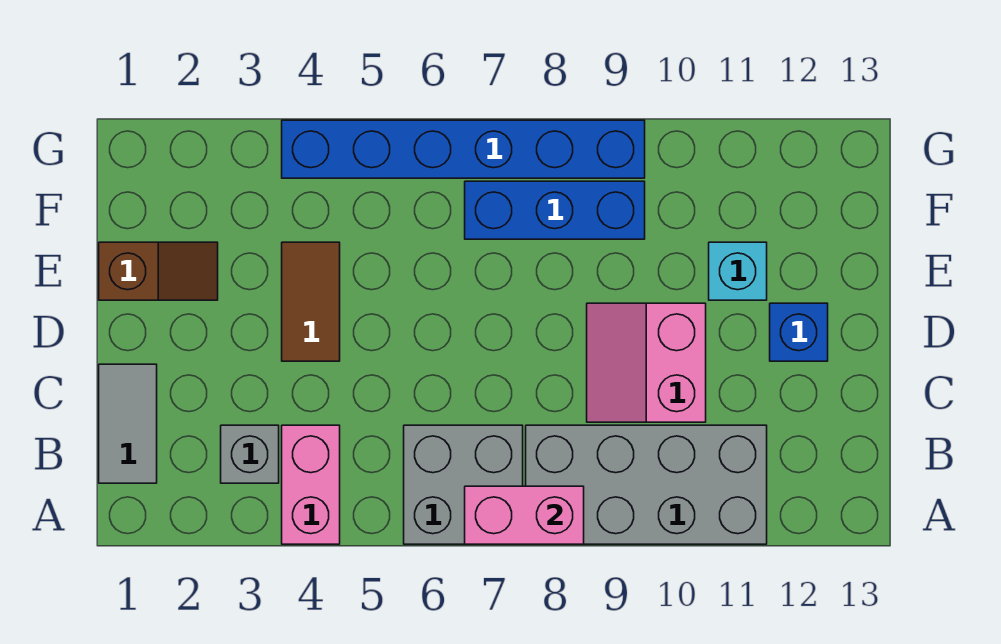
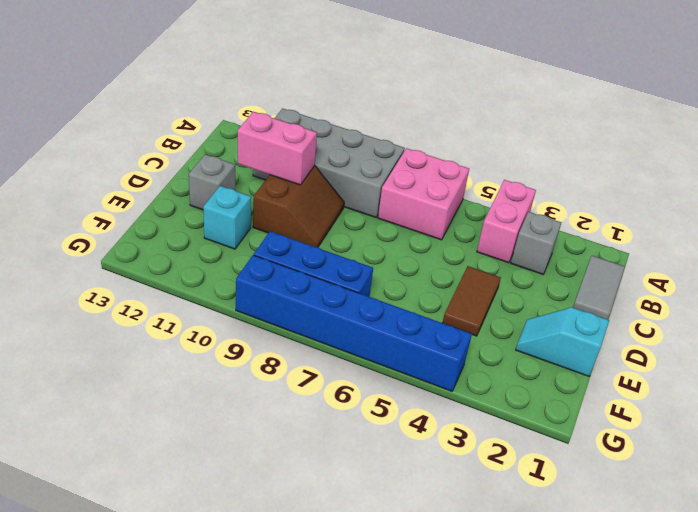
grey brick A6:B7 level 1 -> pink brick A6:B7 level 1
pink brick A7:A8 level 2 -> pink brick C10:C11 level 2
pink slope C9:D10 level 1 top 10 -> brown slope C9:D10 level 1 top 10
blue brick D12 level 1 -> grey brick D12 level 1
brown slope E1:E2 level 1 top 1 -> cyan slope E1:E2 level 1 top 1

